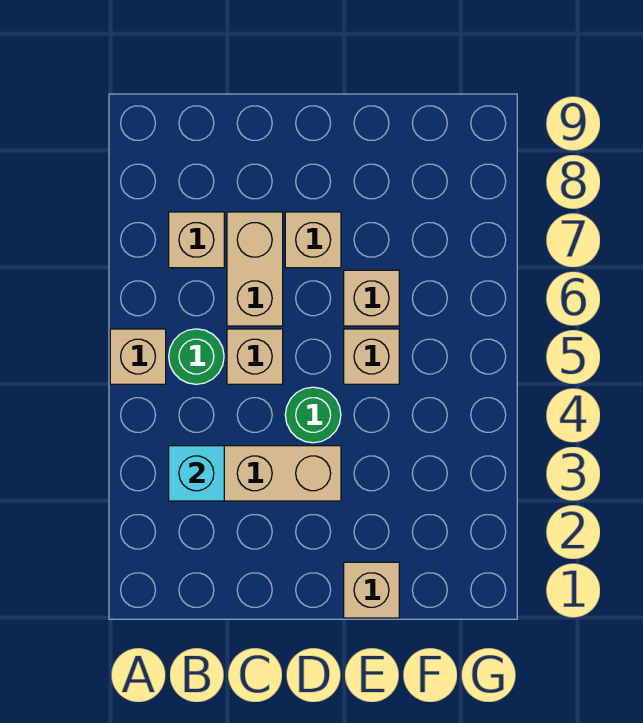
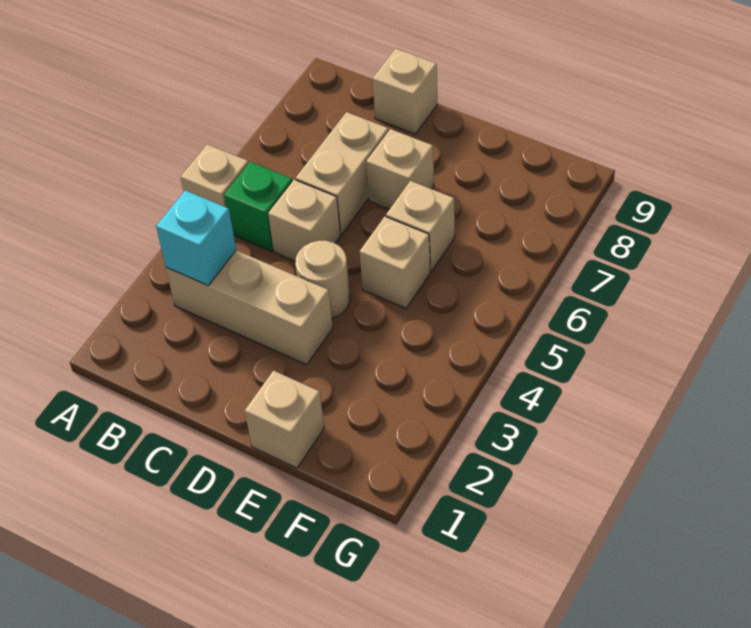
green round brick B5 level 1 -> green brick B5 level 1
tan brick B7 level 1 -> tan brick C9 level 1
green round brick D4 level 1 -> tan round brick D4 level 1

